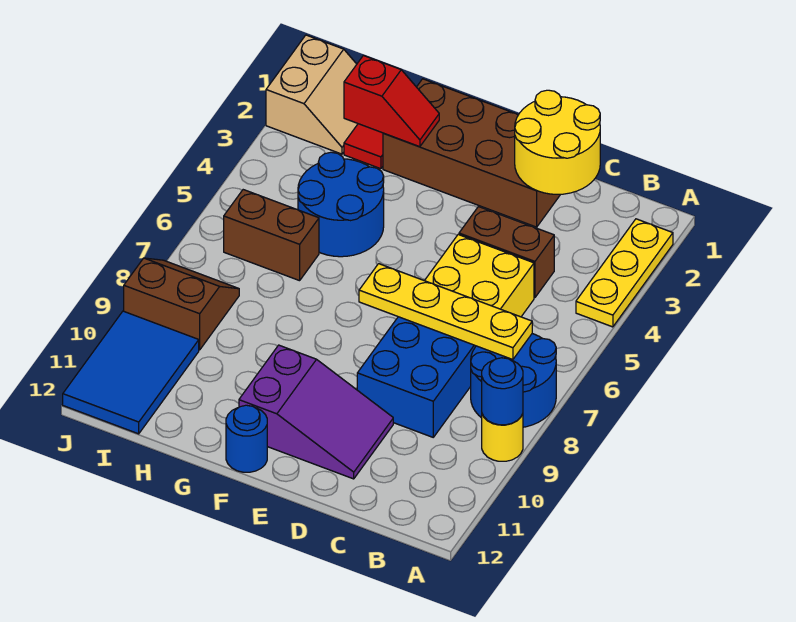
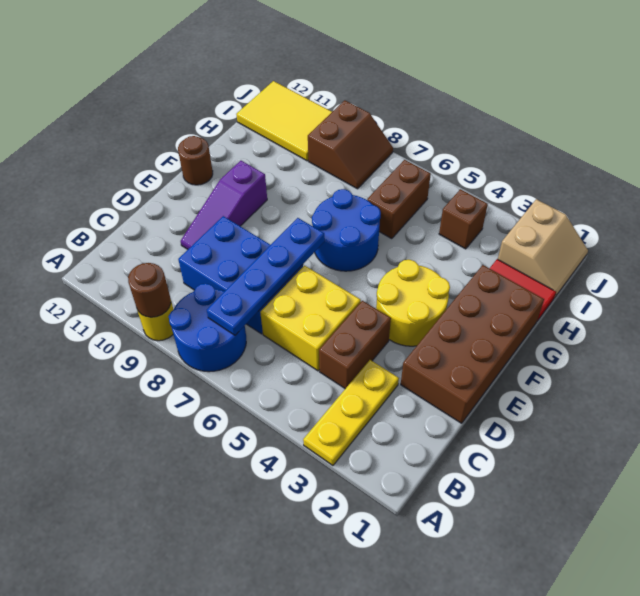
yellow plate A2:A4 level 1 -> yellow plate A3:C3 level 1
blue round brick A9 level 2 -> brown round brick A9 level 2
yellow plate B7:E7 level 2 -> blue plate B7:E7 level 2
yellow round brick C1:D2 level 2 -> yellow round brick E3:F4 level 1
purple slope D10:F11 level 1 top F -> purple slope D10:F10 level 1 top F
blue round brick F12 level 1 -> brown round brick F12 level 1
red slope G2:H2 level 2 top H -> none
blue round brick G4:H5 level 1 -> blue round brick F6:G7 level 1
tan slope I1:J2 level 1 top J -> tan slope I1:J2 level 1 top 2
none -> brown brick I4 level 1
blue tile I10:J12 level 1 -> yellow tile I10:J12 level 1

